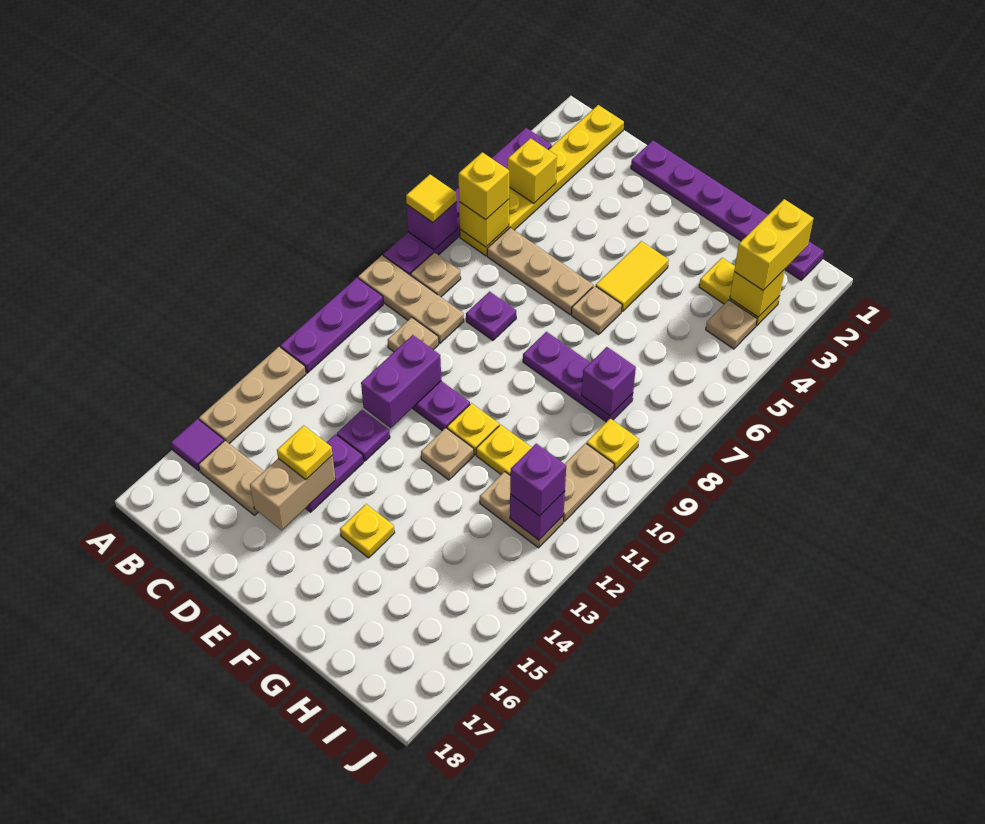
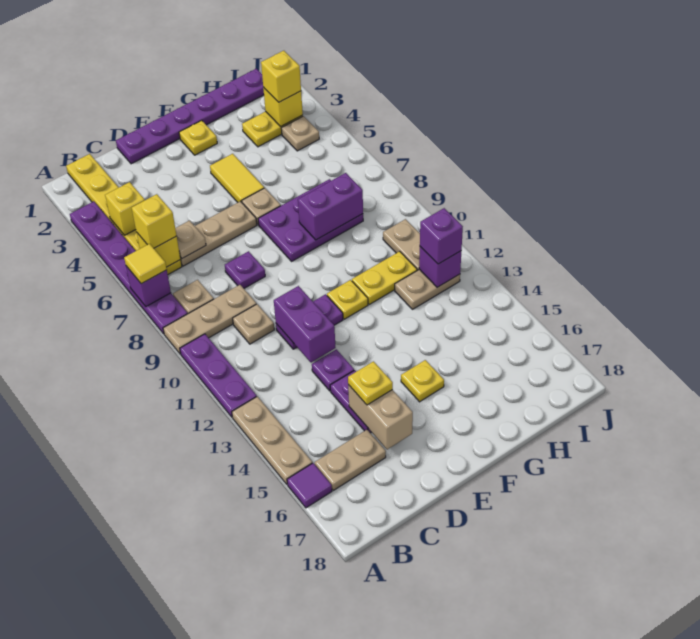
purple plate F8:H8 level 1 -> purple plate F7:H8 level 1
tan plate F12 level 1 -> tan plate C6 level 2
purple brick H8 level 2 -> purple brick G8:H8 level 2
yellow brick I2:I3 level 3 -> yellow brick I3 level 3
yellow plate I9 level 1 -> yellow plate F2 level 1

